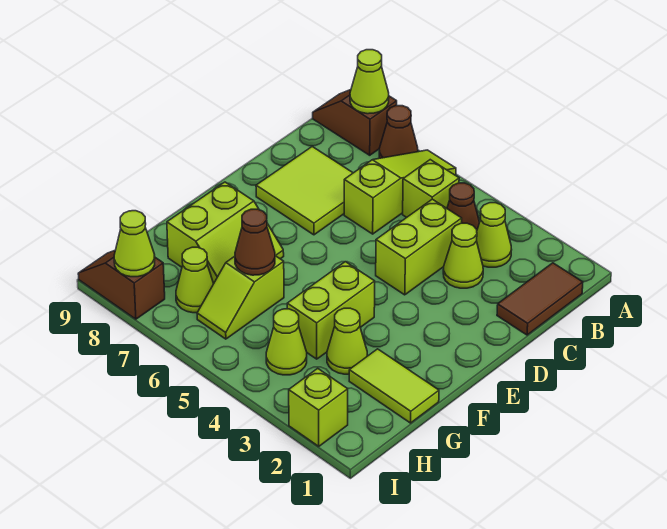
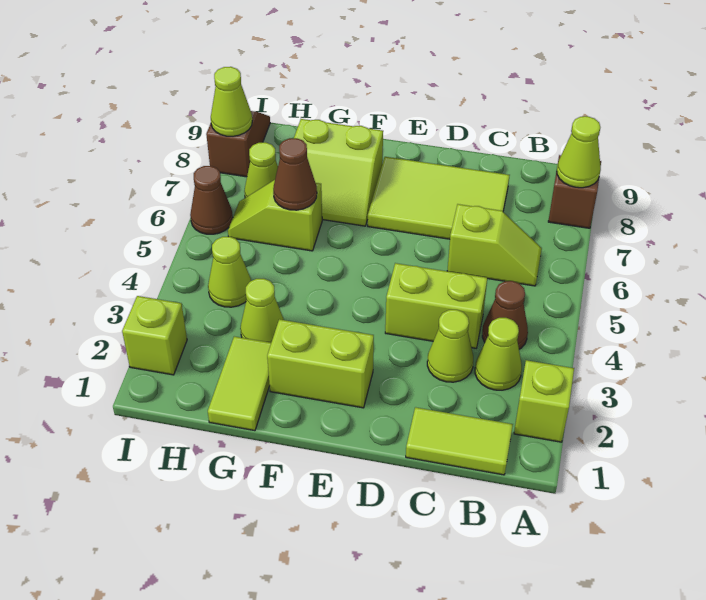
lime slope A6:C6 level 1 top C -> lime slope B6:C6 level 1 top C
brown cone A7 level 1 -> brown cone I6 level 1
brown tile B1:C1 level 1 -> lime tile B1:C1 level 1
lime brick B5 level 1 -> lime brick A2 level 1
lime tile C7:D8 level 1 -> lime tile C7:E8 level 1
lime brick F4:G4 level 1 -> lime brick E2:F2 level 1

